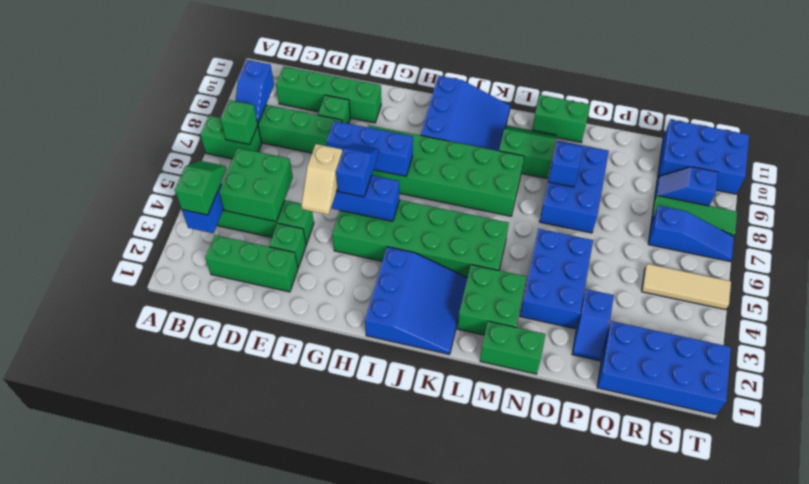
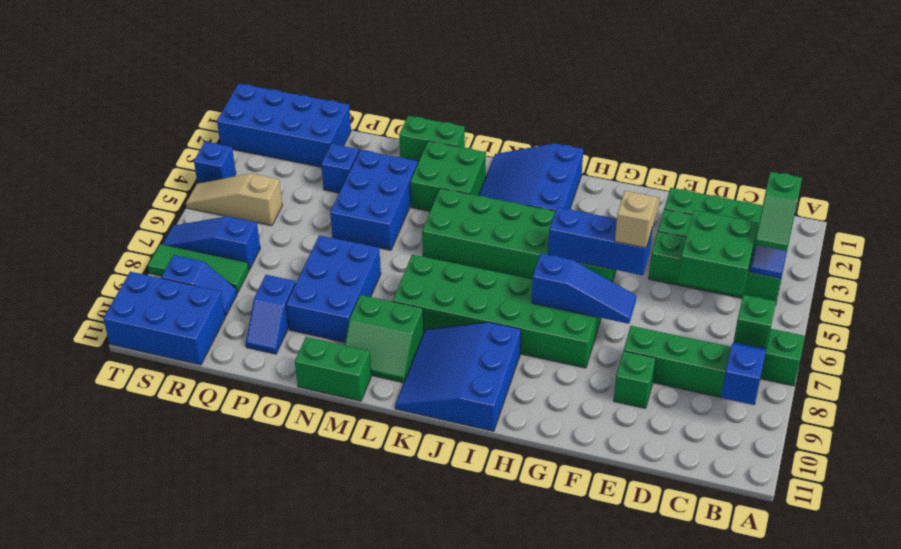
green brick C10:F10 level 1 -> none
blue brick F7:H7 level 2 -> blue slope F7:H7 level 2 top H
blue slope G5:G6 level 3 top 5 -> blue slope P9:P10 level 1 top 9
blue brick N8 level 2 -> blue brick T4 level 1
tan tile R5:T5 level 1 -> tan slope R5:T5 level 1 top R

